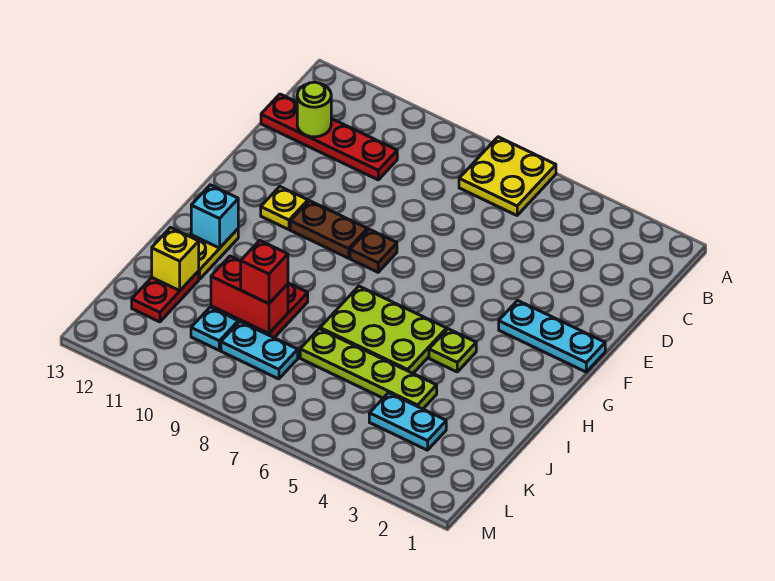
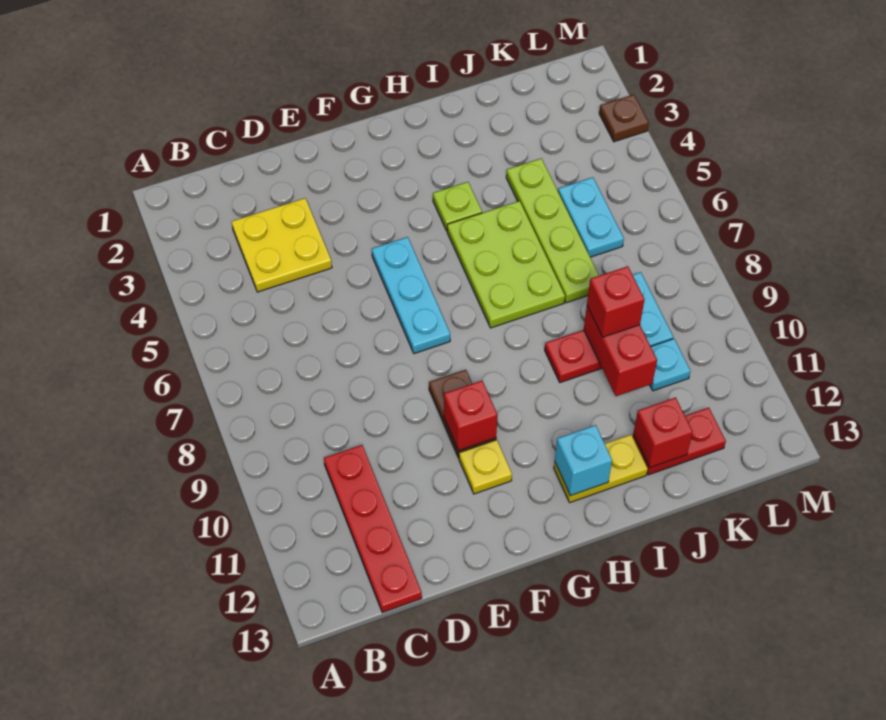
yellow plate A6:B7 level 1 -> yellow plate C3:D4 level 1
lime round brick C12 level 2 -> none
cyan plate F1:F3 level 1 -> cyan plate F5:F7 level 1
brown plate F8 level 1 -> brown plate M3 level 1
none -> red brick F10 level 2
yellow brick J12 level 2 -> red brick J12 level 2
cyan plate K3:K4 level 1 -> cyan plate K5:K6 level 1

